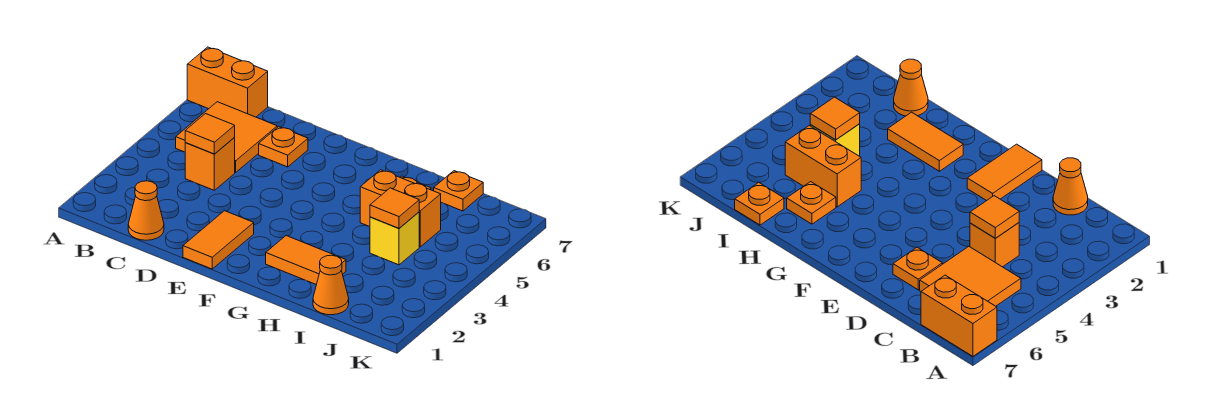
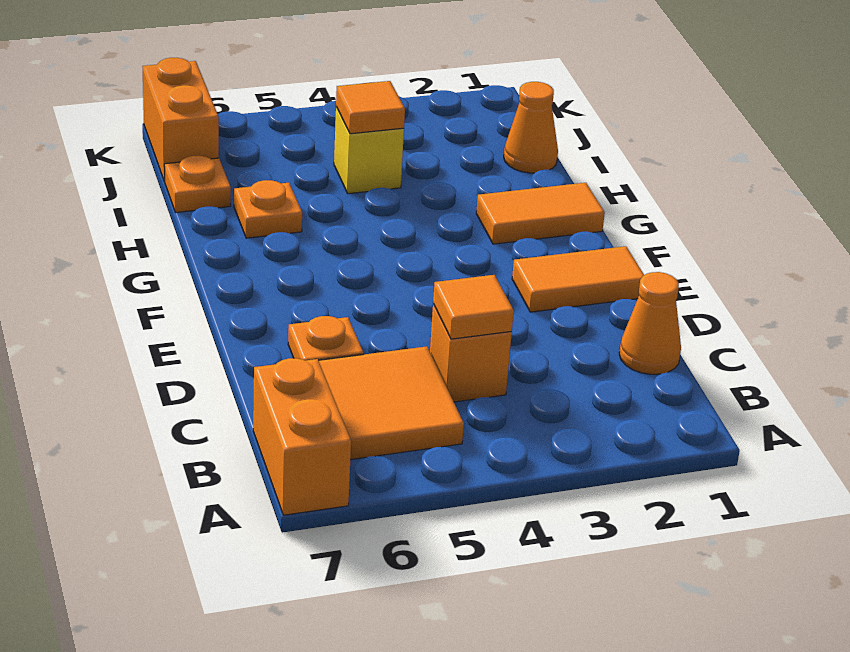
orange tile G2:H2 level 1 -> orange tile G1:G2 level 1
orange brick H5:I5 level 1 -> orange brick J7:K7 level 1

